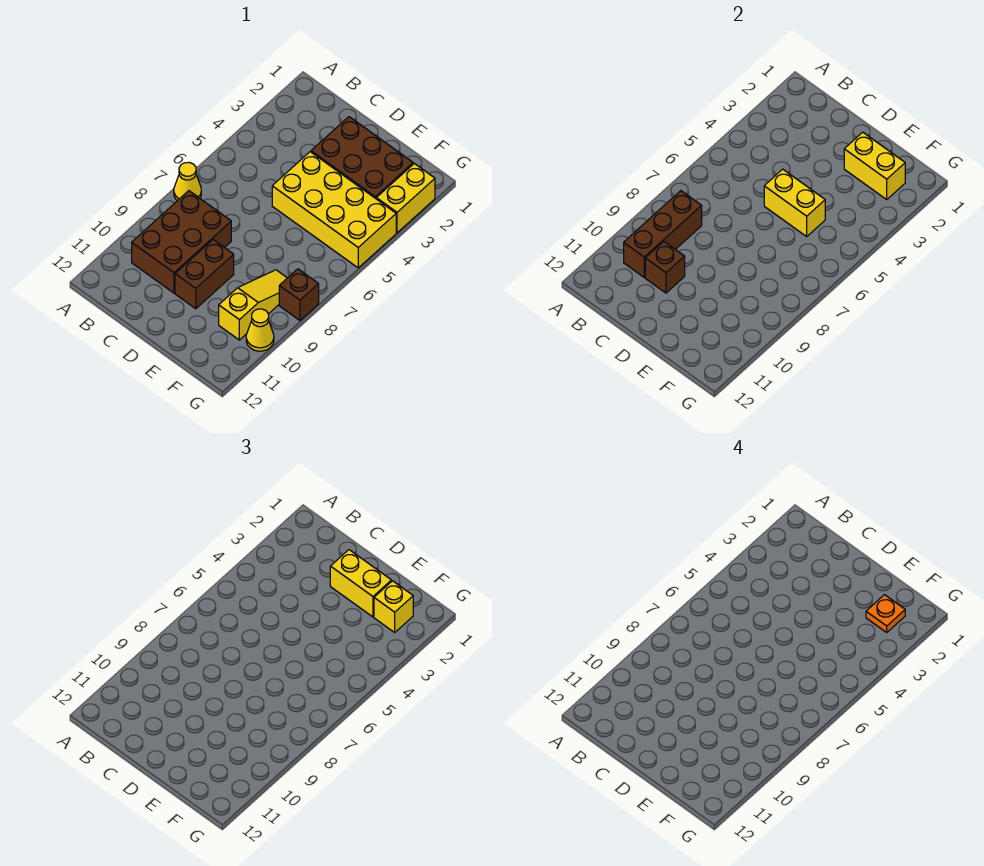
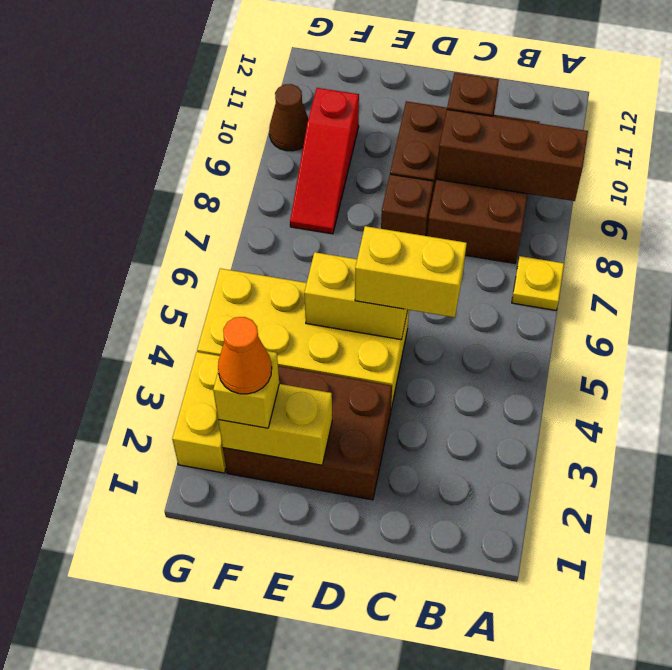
yellow cone A7 level 1 -> yellow plate A7 level 1
brown brick B8:B10 level 2 -> brown brick A9:C9 level 2
yellow brick D2:E2 level 3 -> yellow brick C5:D5 level 3
orange plate F2 level 4 -> orange cone F2 level 4
yellow slope F8:F10 level 1 top 10 -> red slope F8:F10 level 1 top 10
brown brick G8 level 1 -> brown brick D8 level 1
yellow cone G10 level 1 -> brown cone G10 level 1

